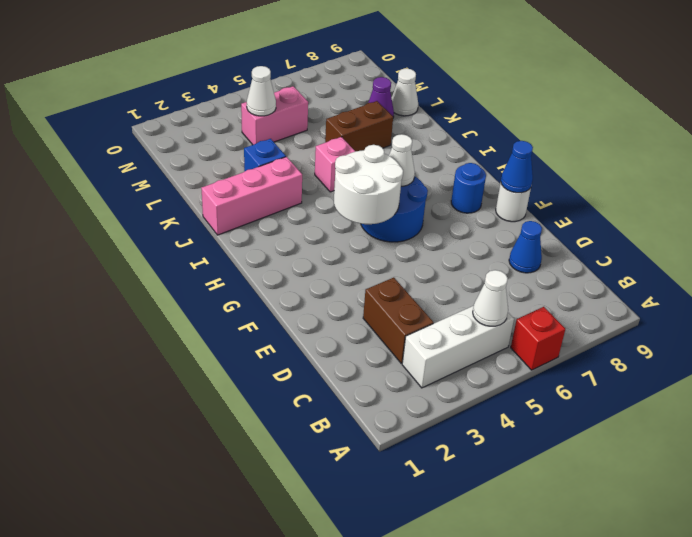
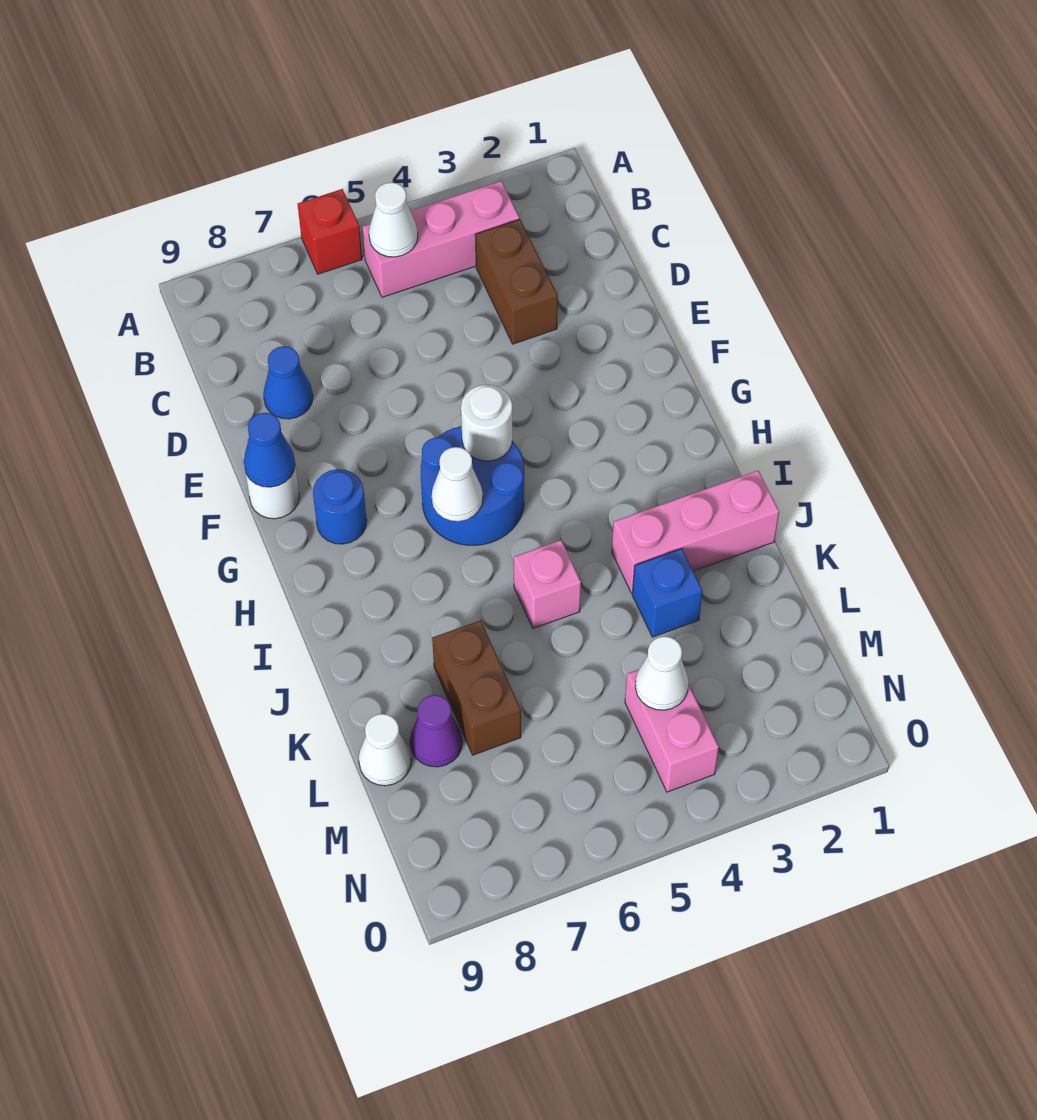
white brick B3:B5 level 1 -> pink brick B3:B5 level 1
white round brick G4:H5 level 2 -> white round brick G5 level 2
brown brick K6:K7 level 1 -> brown brick K7:L7 level 1
pink brick M4:M5 level 1 -> pink brick M4:N4 level 1

